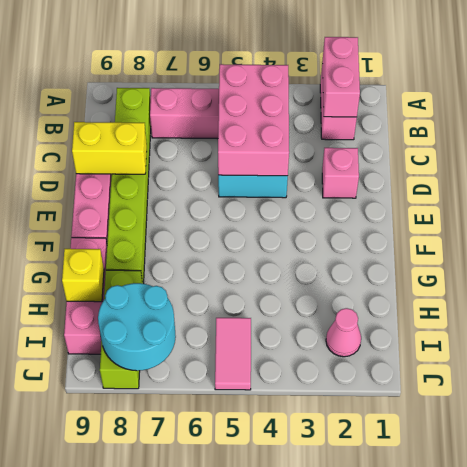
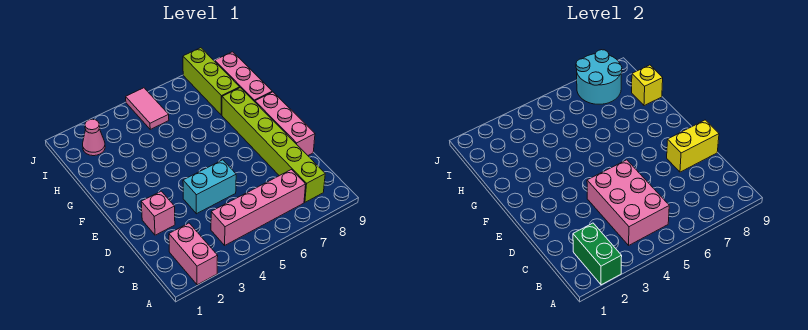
pink brick A2:B2 level 2 -> green brick A2:B2 level 2

